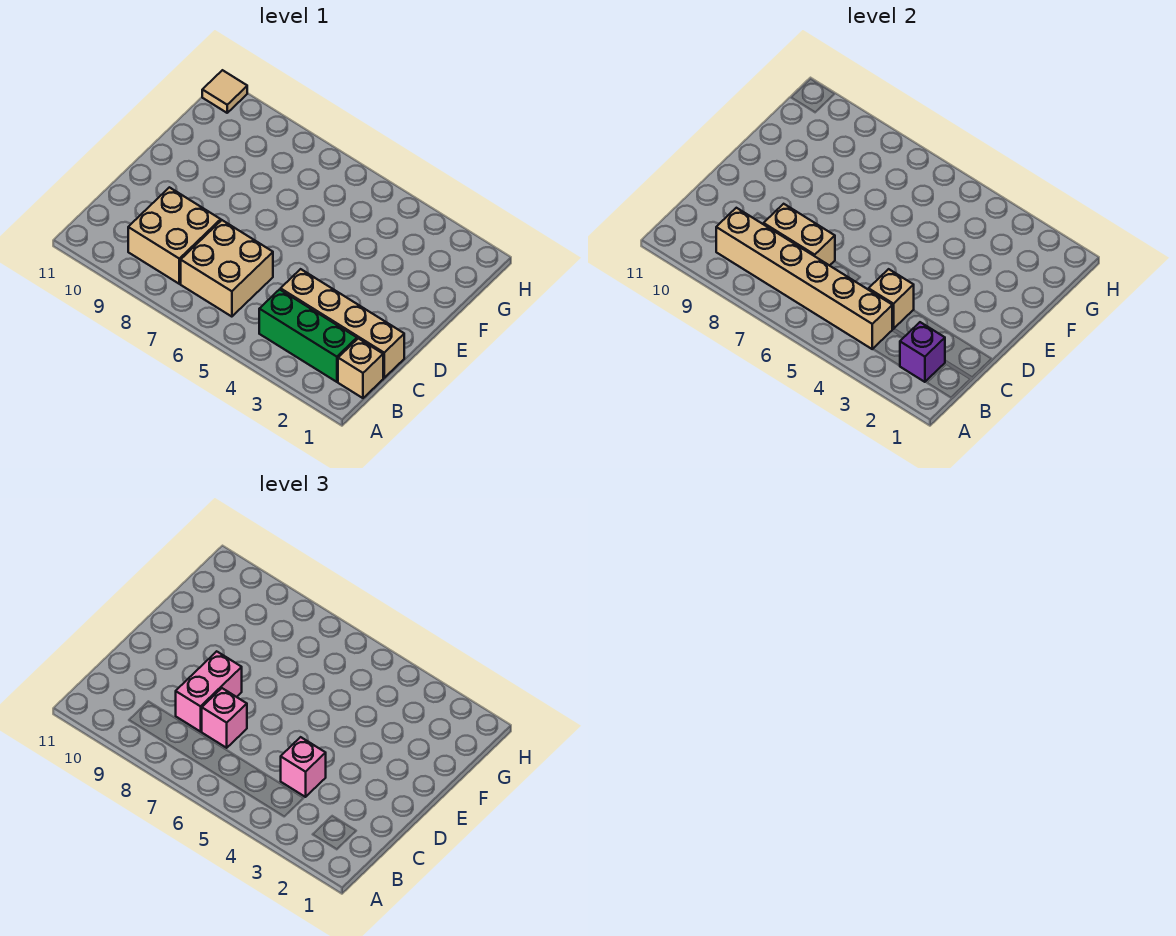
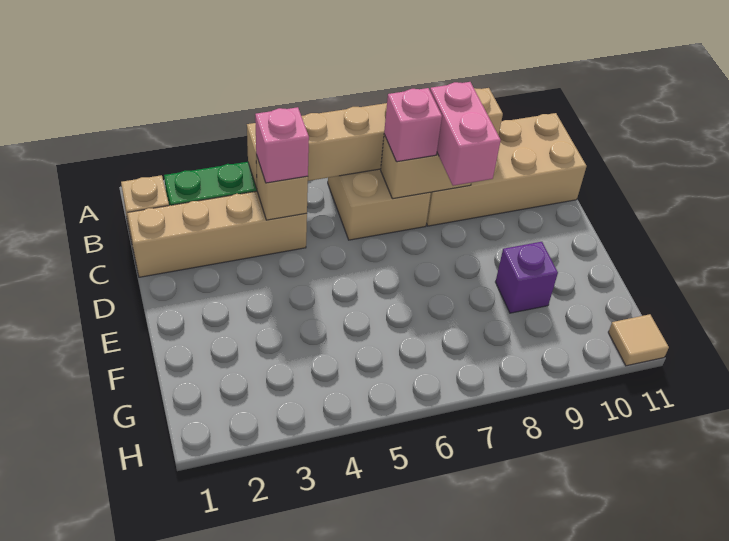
purple brick B2 level 2 -> purple brick F9 level 1
tan brick B8:C9 level 1 -> tan brick B8:C11 level 1

